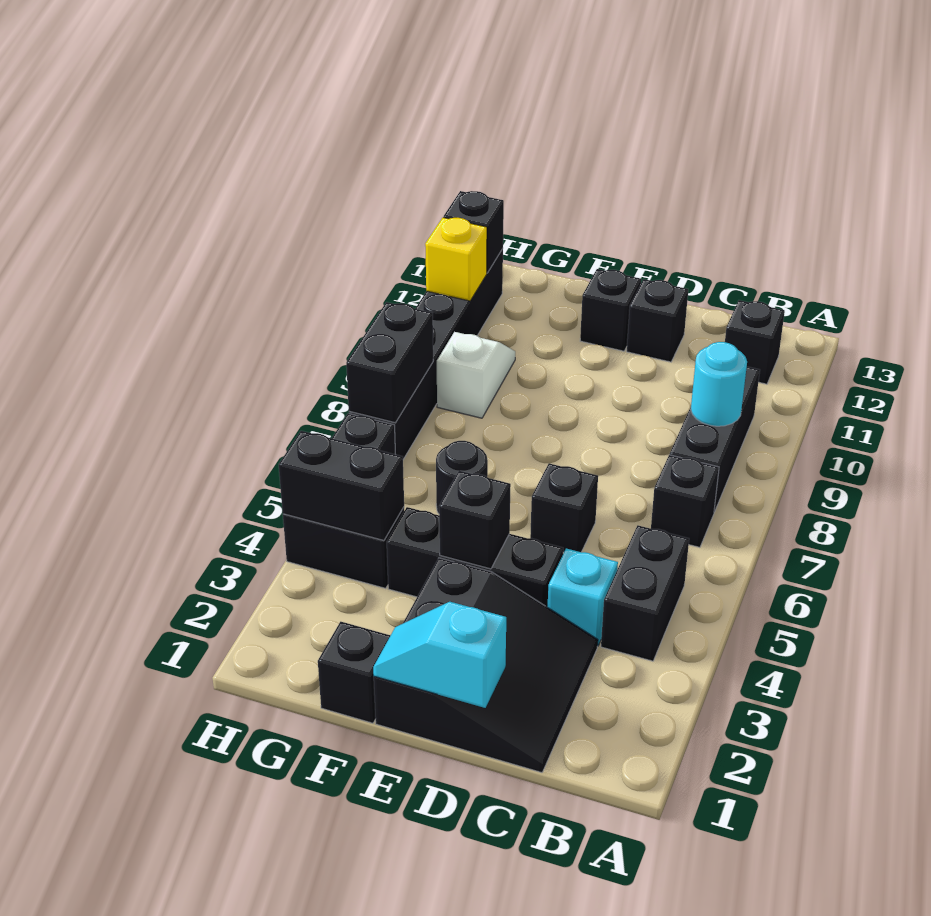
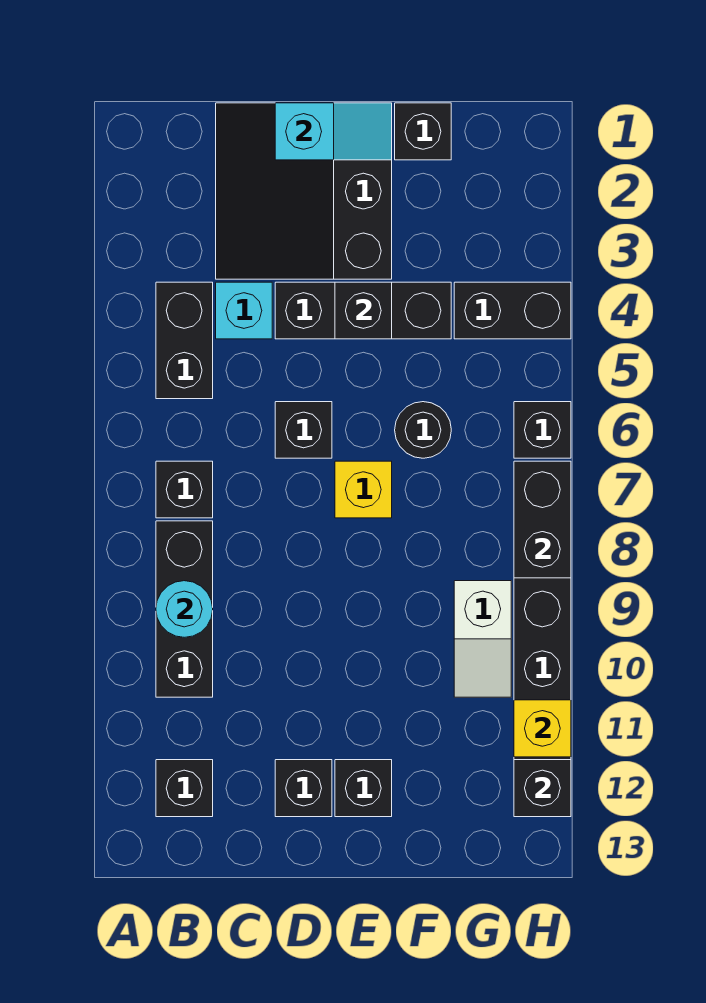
none -> yellow brick E7 level 1
black brick G4:H4 level 2 -> none

